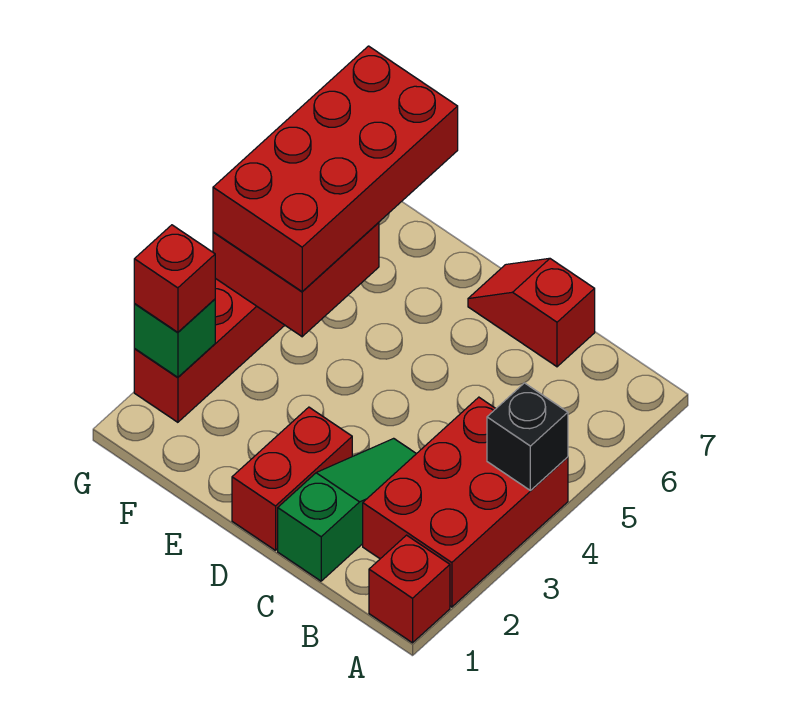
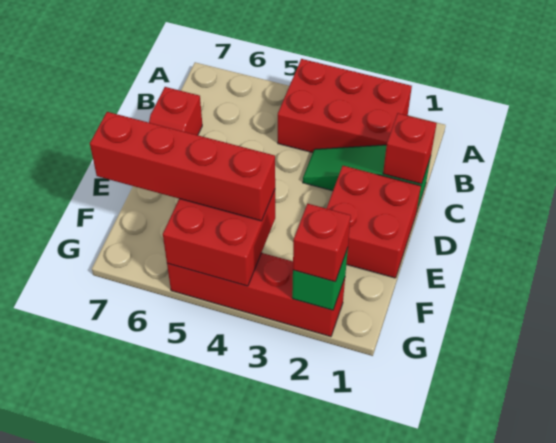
red brick A1 level 1 -> red brick C1 level 2
black brick A4 level 2 -> none
red brick D1:D2 level 1 -> red brick D1:E2 level 1
red brick F4:G7 level 3 -> red brick F4:F7 level 3

